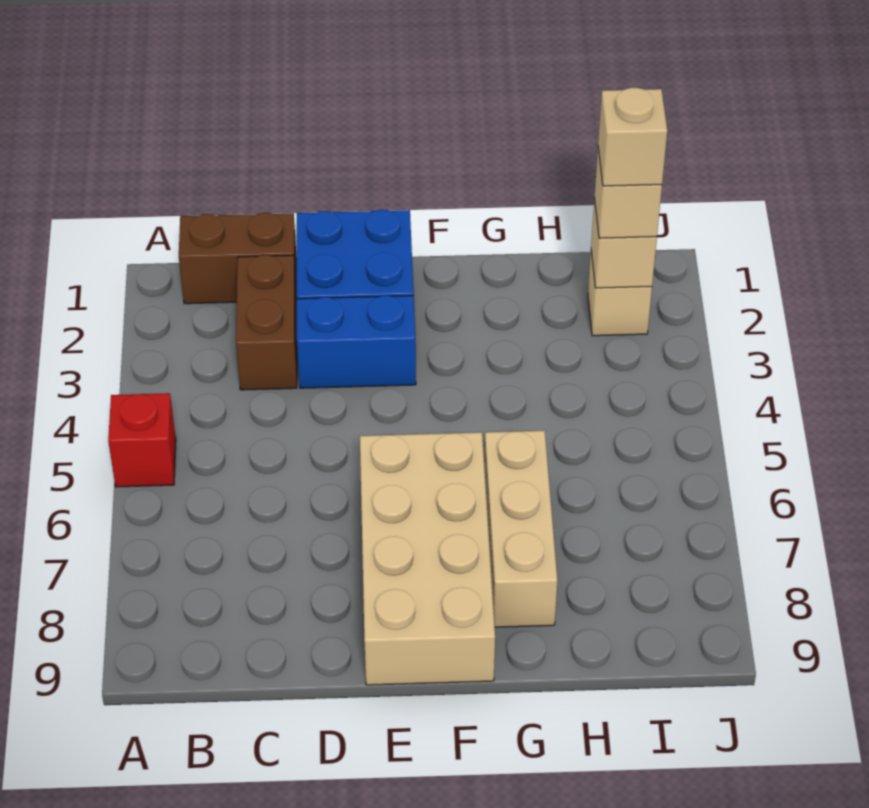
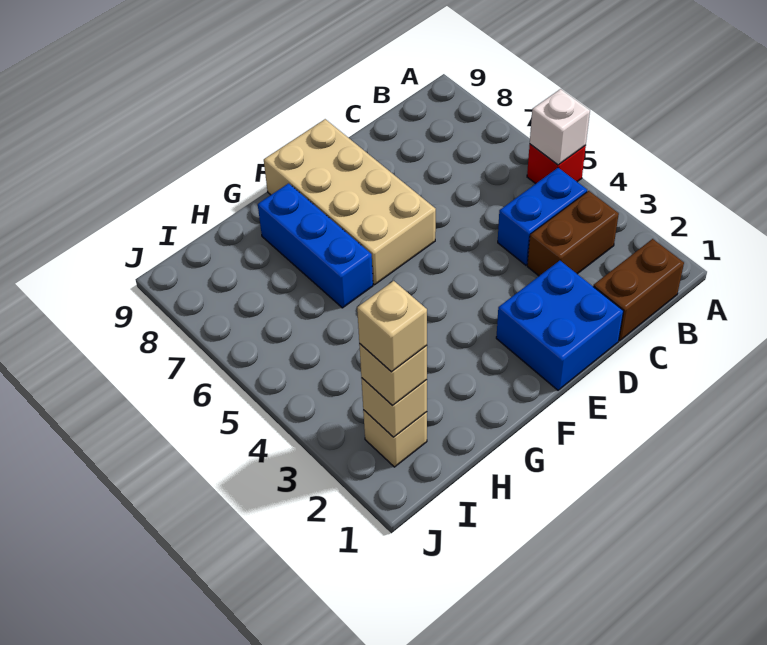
none -> white brick A5 level 2
brown brick C2:C3 level 1 -> brown brick B3:C3 level 1
blue brick D3:E3 level 1 -> blue brick B4:C4 level 1
tan brick G6:G8 level 1 -> blue brick G6:G8 level 1

